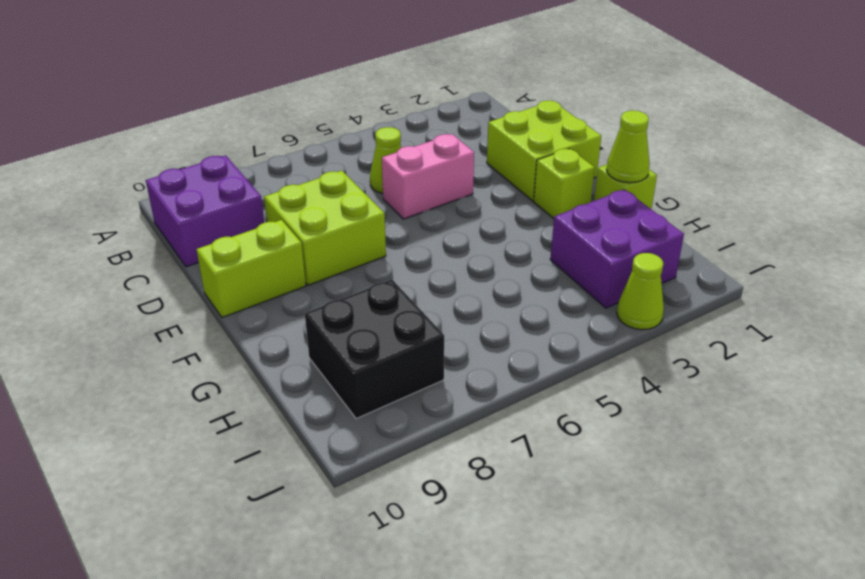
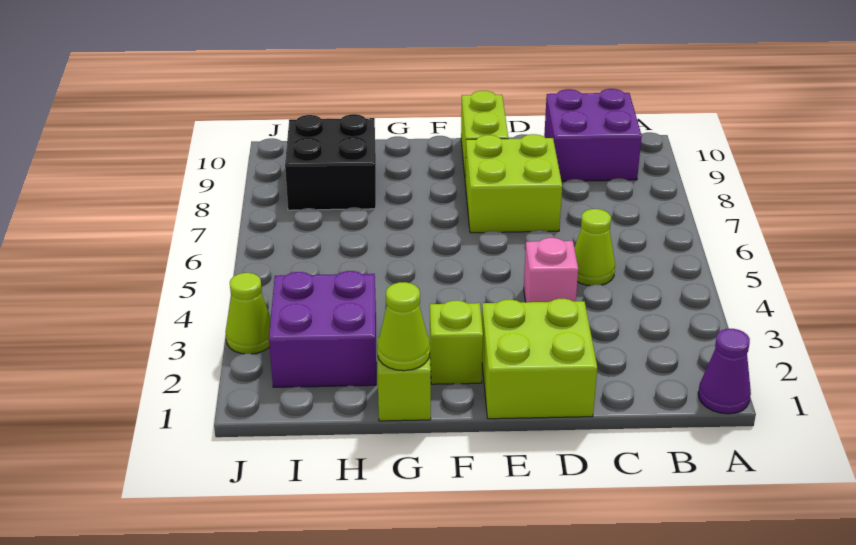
none -> purple cone A1 level 1
pink brick D4:D5 level 1 -> pink brick D4 level 1

